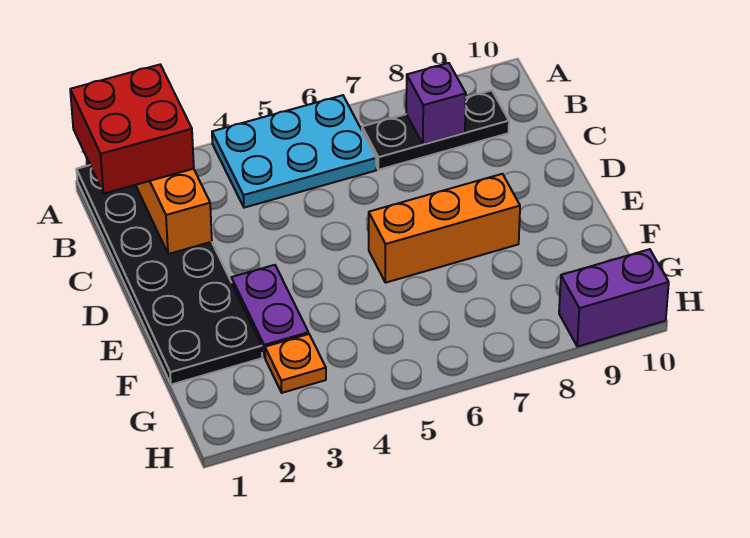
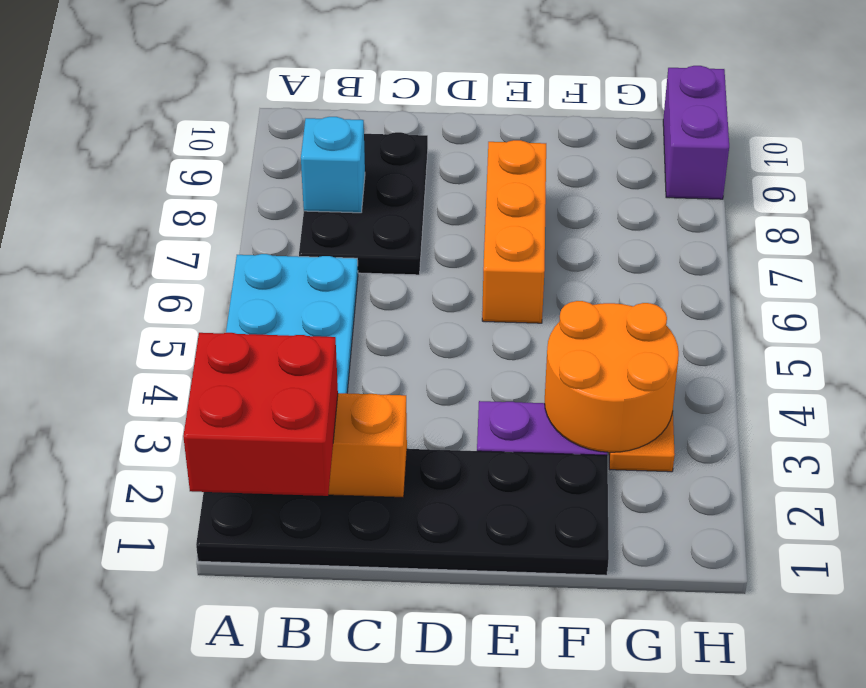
black plate B7:B9 level 1 -> black plate B7:C9 level 1
purple brick B8 level 2 -> cyan brick B8 level 2
none -> orange round brick F3:G4 level 2

